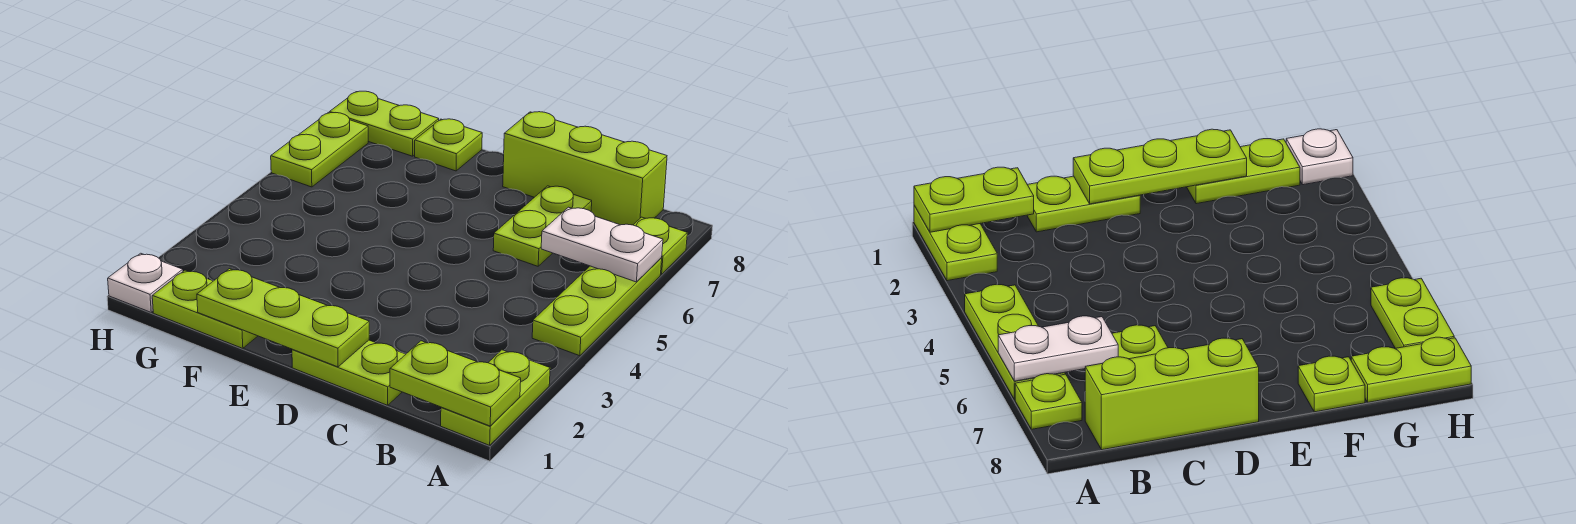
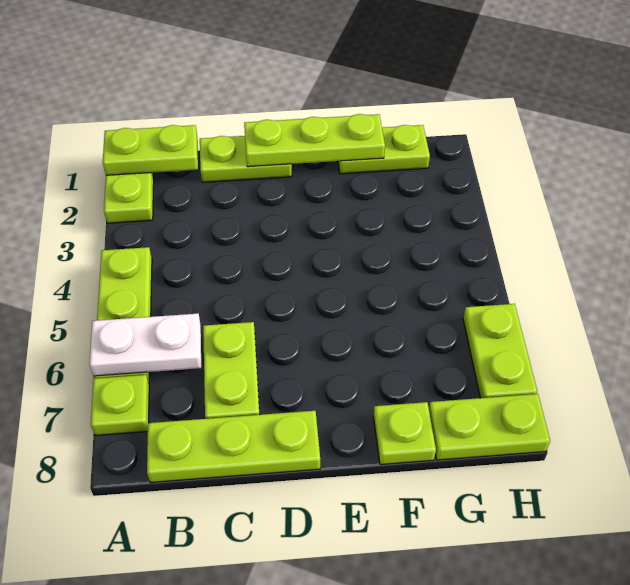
lime brick B8:D8 level 1 -> lime plate B8:D8 level 1
white plate H1 level 1 -> none

